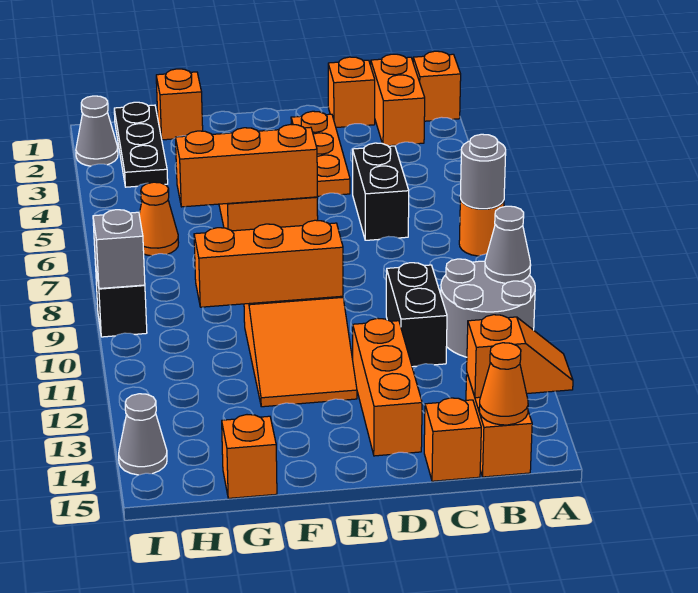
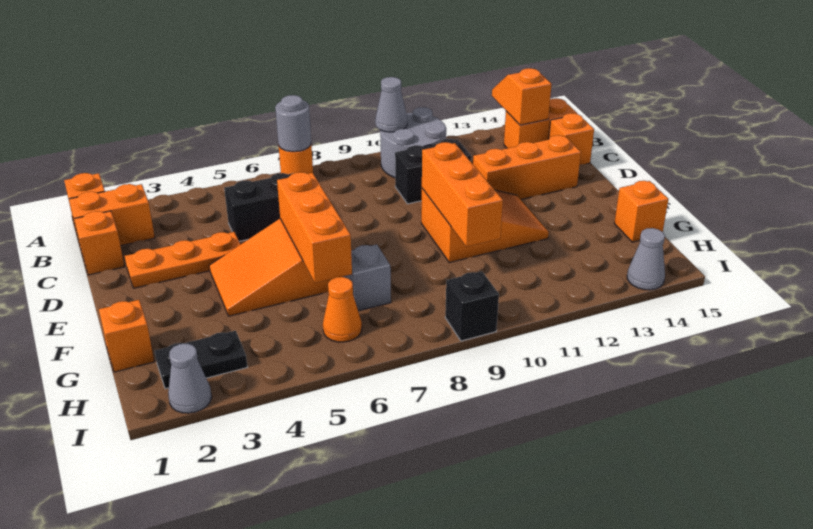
orange cone B15 level 2 -> none
black plate H1:H3 level 1 -> black plate H2:H3 level 1
grey brick I9 level 2 -> grey brick G7 level 1

